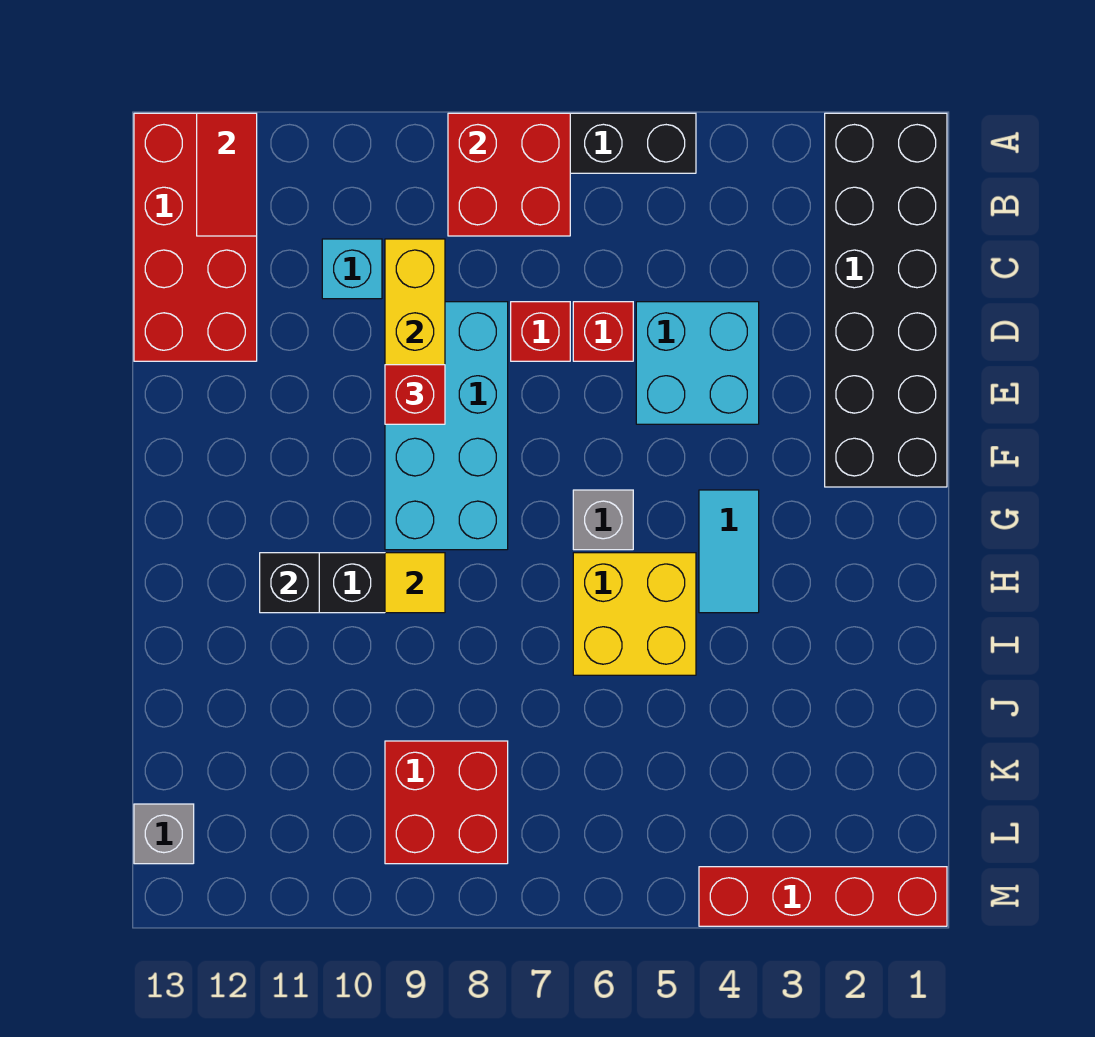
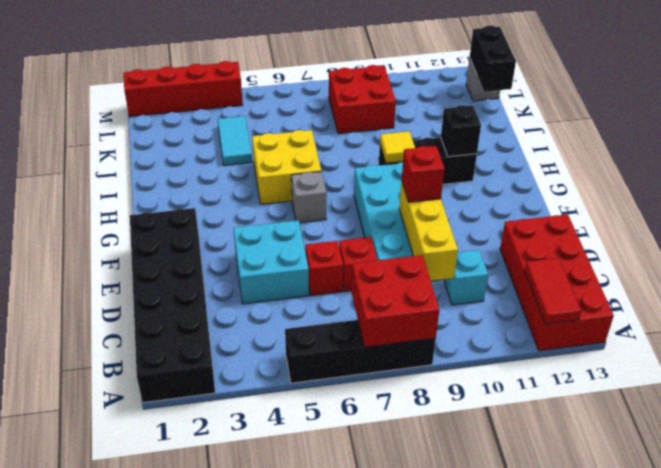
cyan tile G4:H4 level 1 -> cyan tile J4:K4 level 1
none -> black brick K13:L13 level 2

